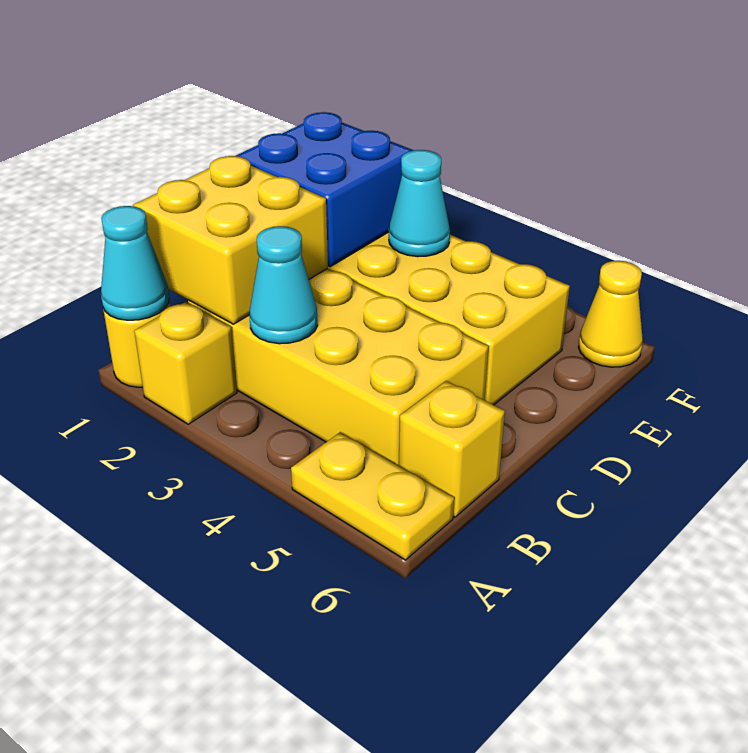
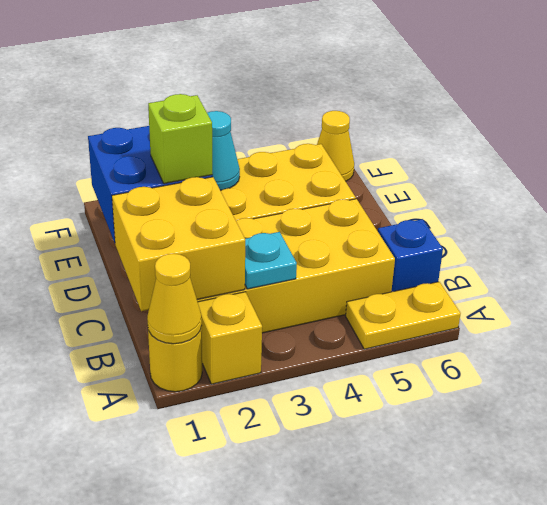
cyan cone A1 level 2 -> yellow cone A1 level 2
cyan cone B3 level 2 -> cyan plate B3 level 2
yellow brick B6 level 1 -> blue brick B6 level 1
none -> lime brick D2 level 3

